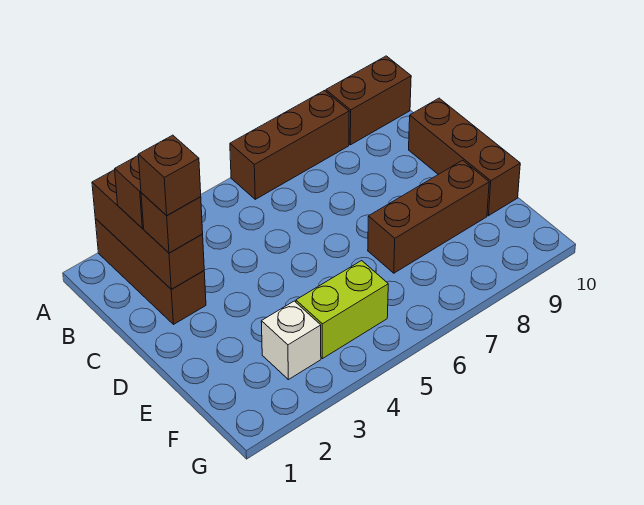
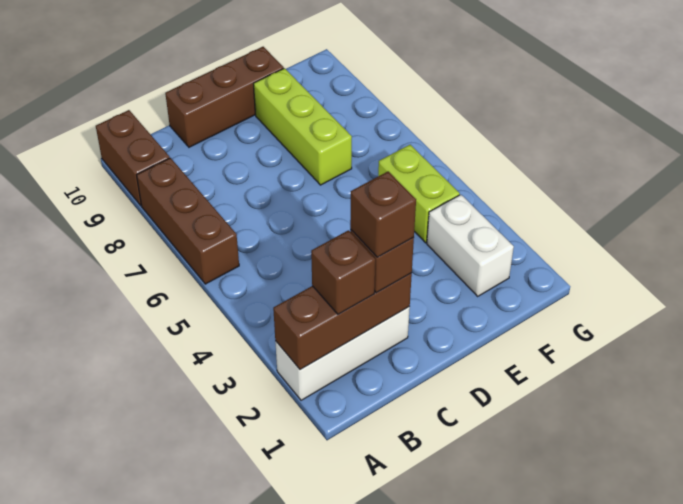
brown brick A2:C2 level 1 -> white brick A2:C2 level 1
brown brick E7:E9 level 1 -> lime brick E7:E9 level 1
white brick F3 level 1 -> white brick F2:F3 level 1

